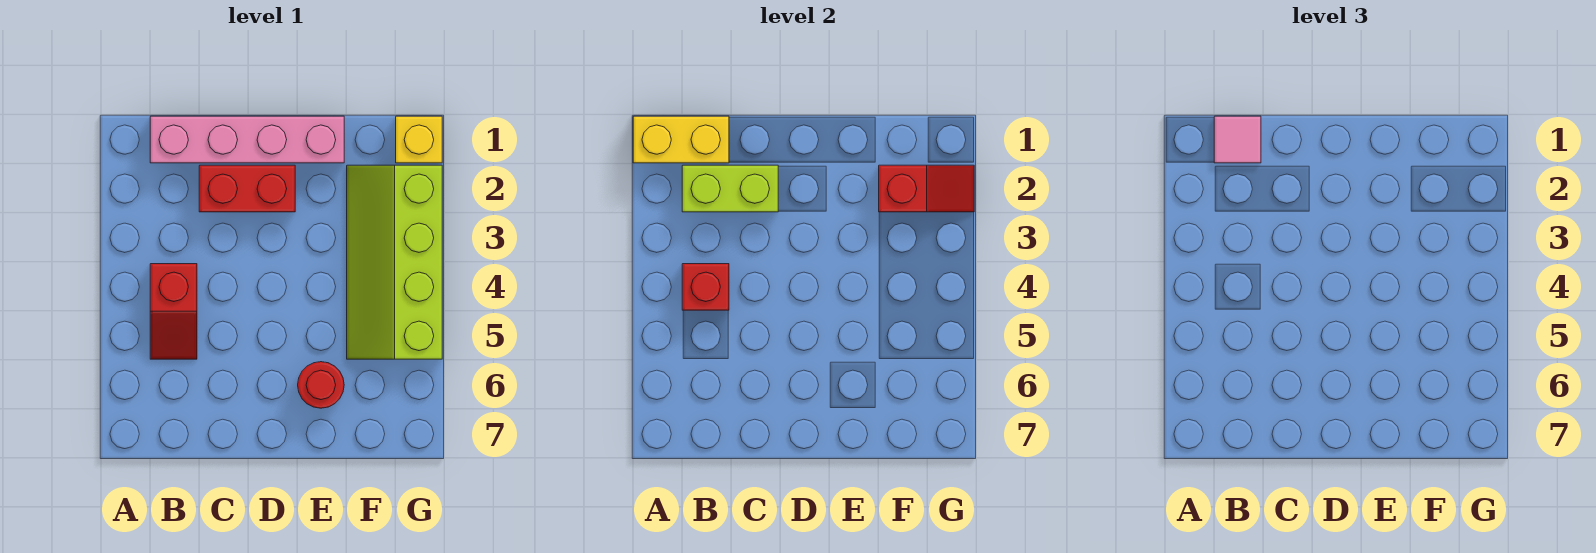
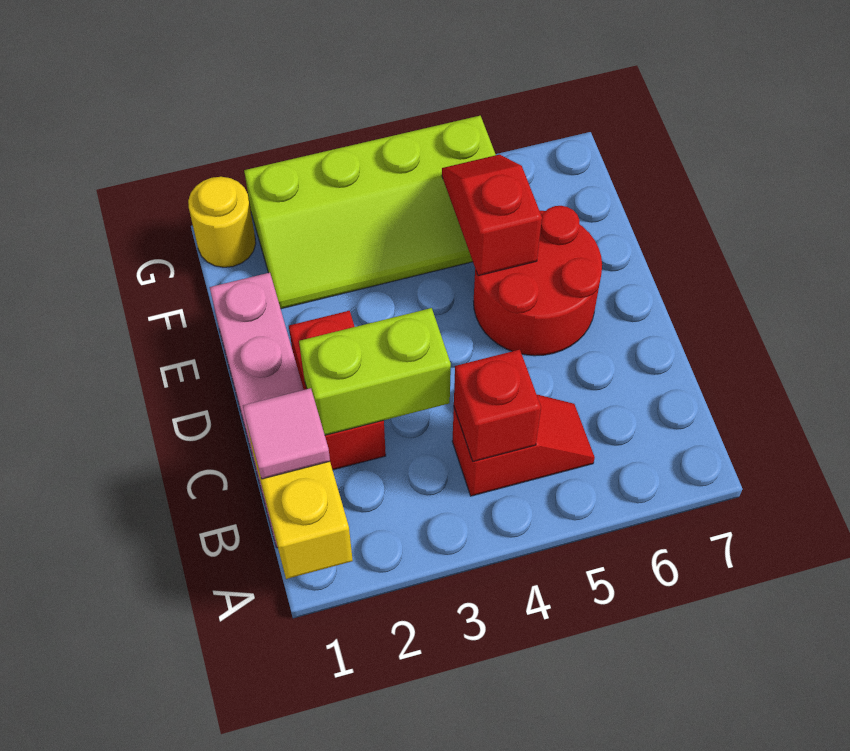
lime brick B2:C2 level 2 -> lime brick C2:C3 level 2
red round brick E6 level 1 -> red round brick D5:E6 level 1
red slope F2:G2 level 2 top F -> red slope E5:F5 level 2 top E
yellow brick G1 level 1 -> yellow round brick G1 level 1

